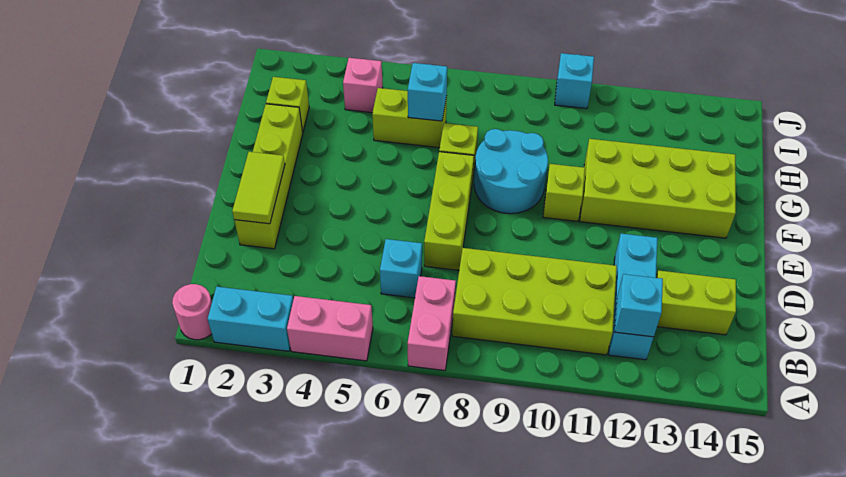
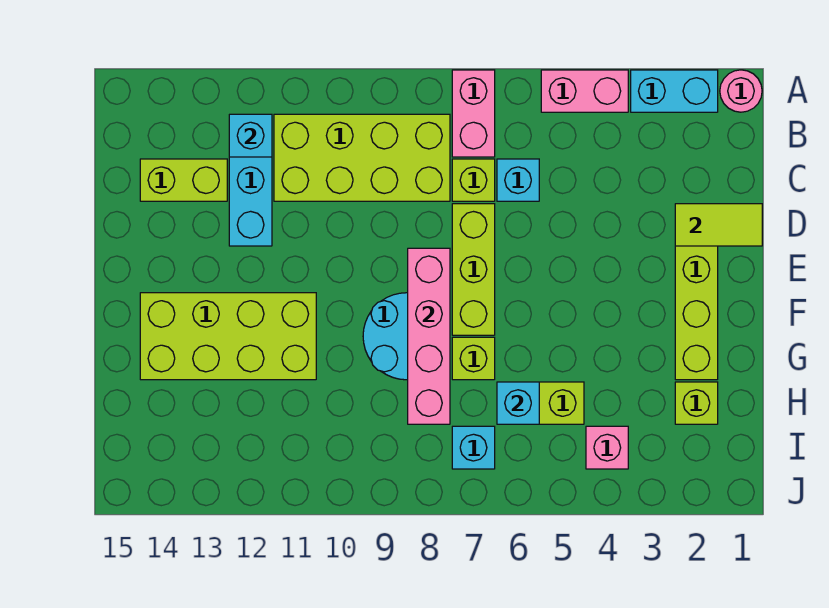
lime tile D2:E2 level 2 -> lime tile D1:D2 level 2
none -> pink brick E8:H8 level 2
lime brick F10 level 1 -> lime brick C7 level 1
cyan brick J10 level 1 -> cyan brick I7 level 1

